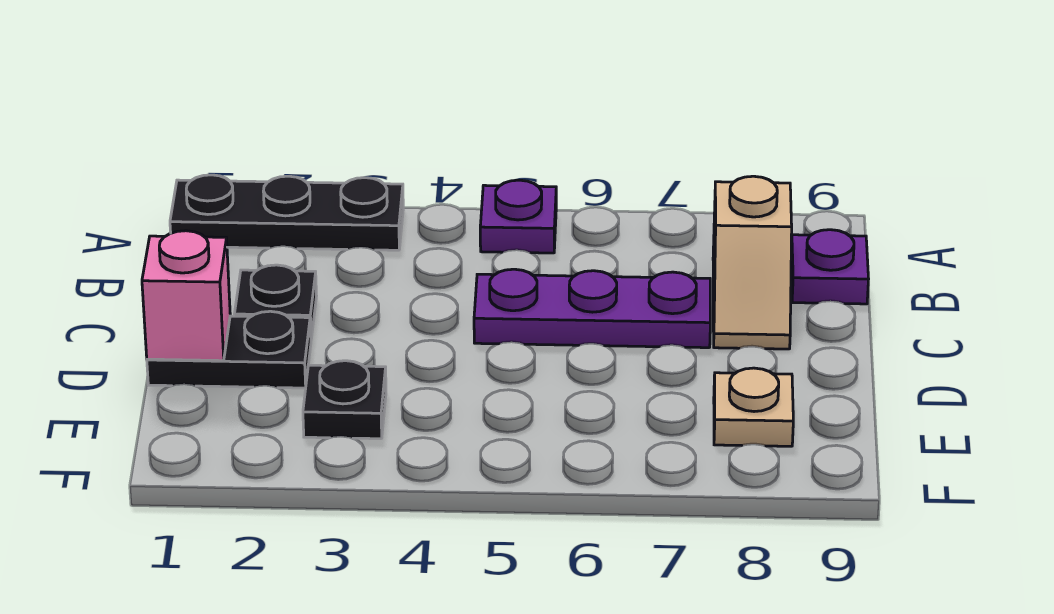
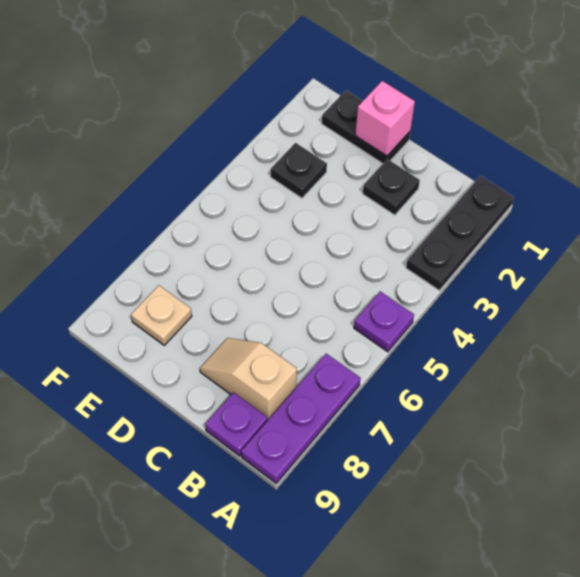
purple plate C5:C7 level 1 -> purple plate A7:A9 level 1
black plate D1:D2 level 1 -> black plate D1:E1 level 1

